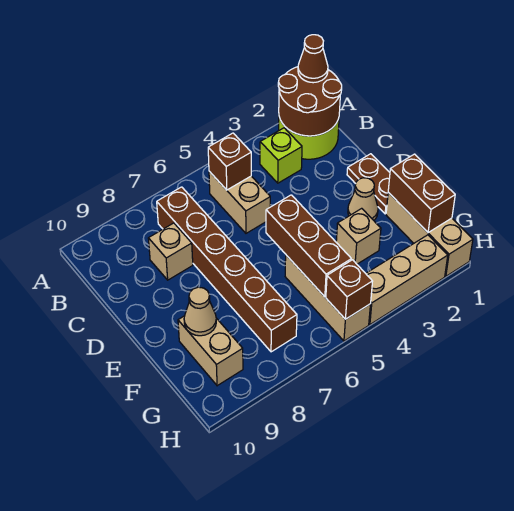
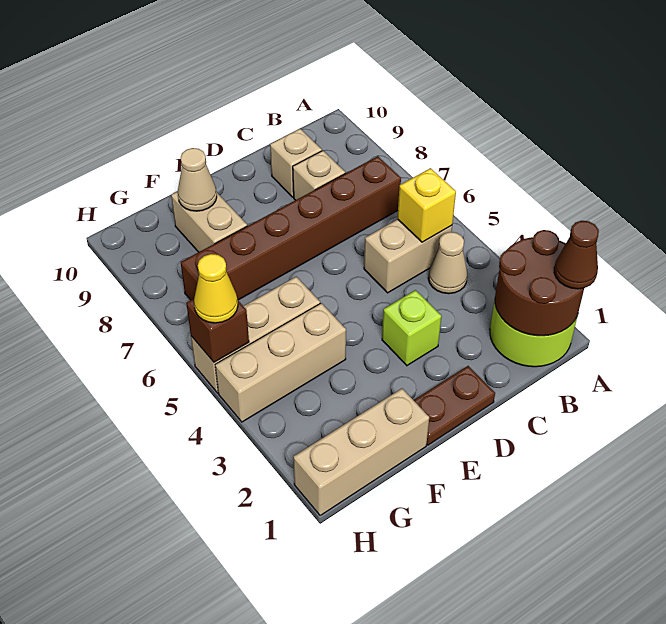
lime brick B3 level 1 -> lime brick D3 level 1
brown brick B5 level 2 -> yellow brick B5 level 2
tan cone E2 level 1 -> tan cone B4 level 1
brown brick E5:G5 level 2 -> none
brown brick F1:G1 level 2 -> none
tan brick F3 level 1 -> tan brick C9 level 1
tan brick F9:G9 level 1 -> tan brick F8:F9 level 1
tan brick H2:H4 level 1 -> tan brick F4:H4 level 1
none -> yellow cone H5 level 3

